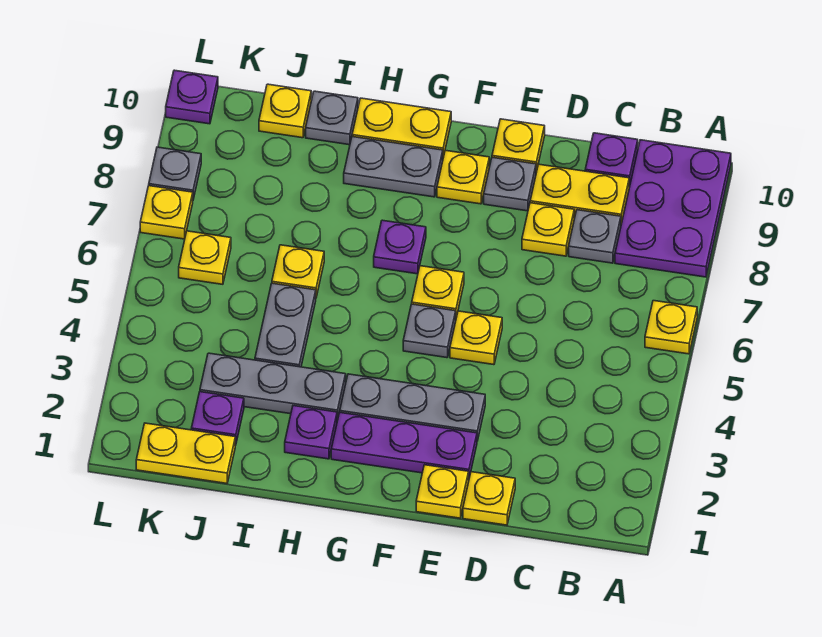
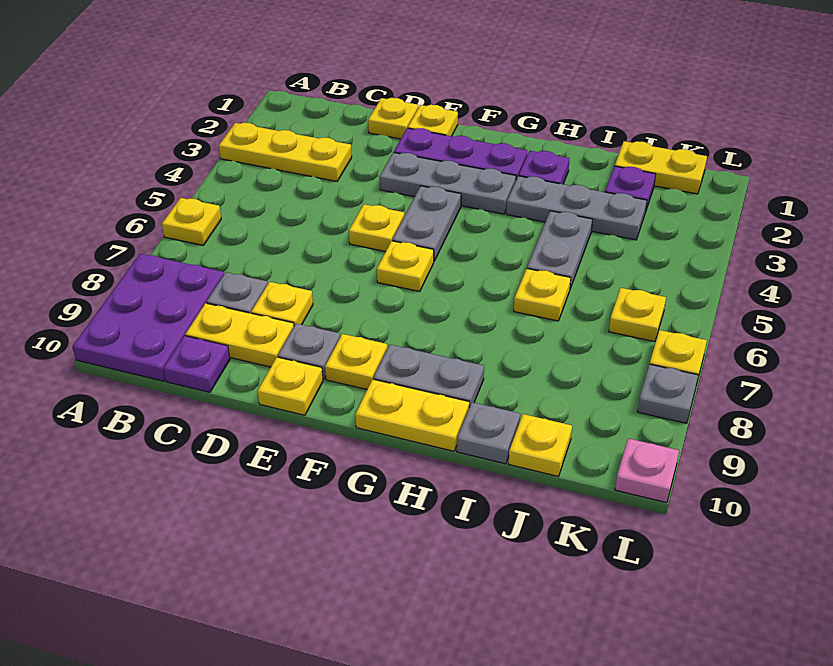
none -> yellow plate A3:C3 level 1
grey plate F5 level 1 -> grey plate F4:F5 level 1
purple plate G7 level 1 -> none
purple plate L10 level 1 -> pink plate L10 level 1

